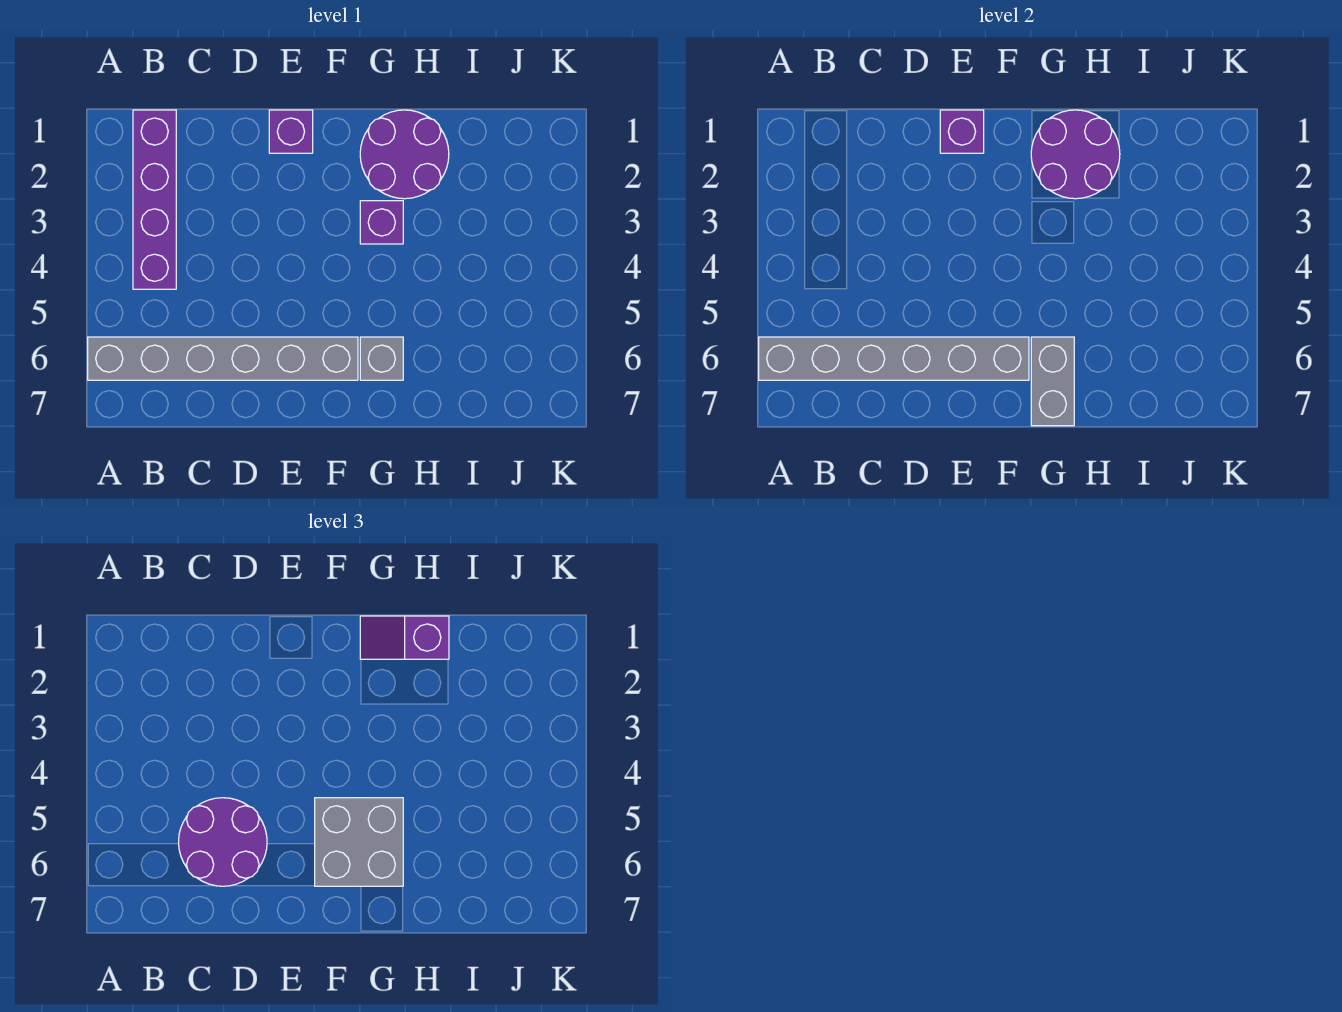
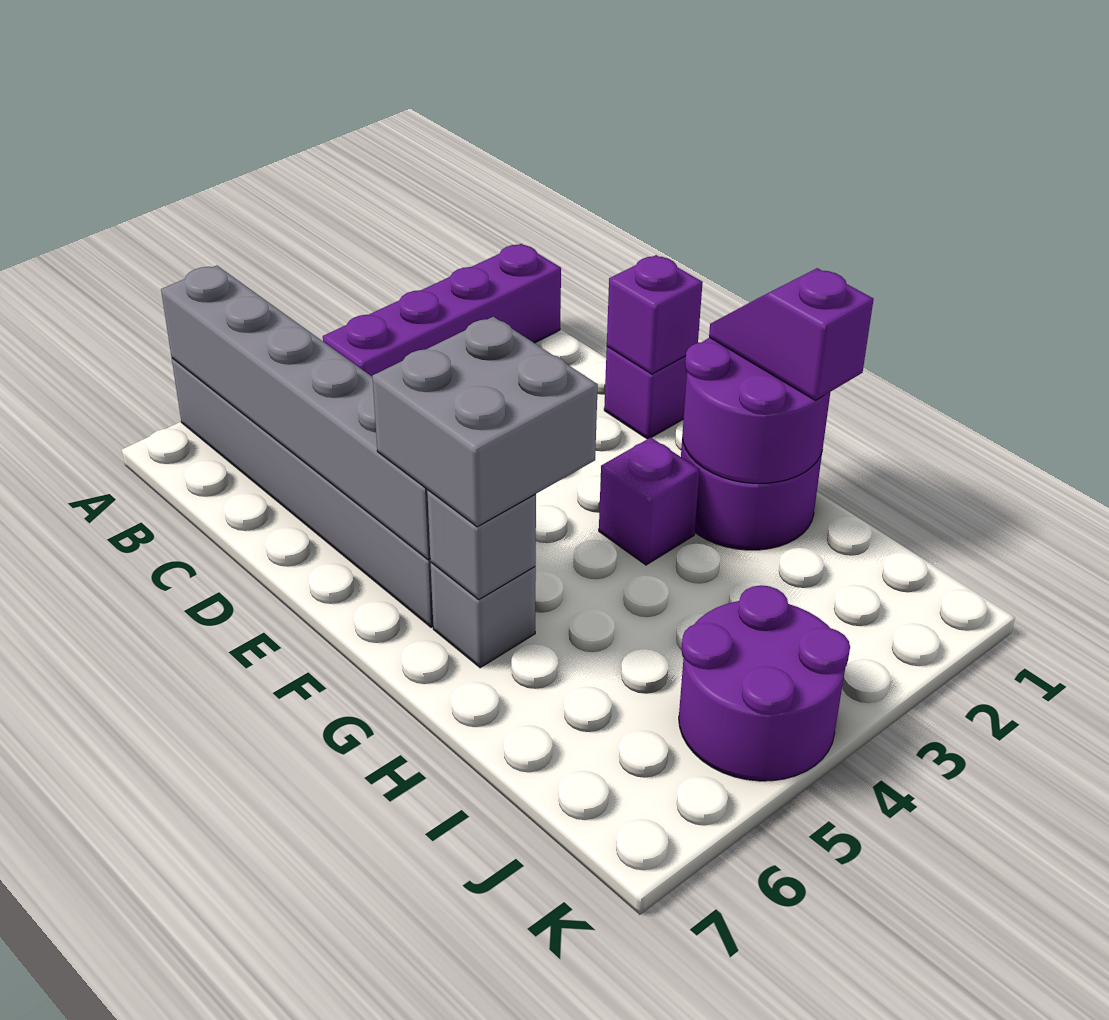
purple round brick C5:D6 level 3 -> purple round brick J4:K5 level 1
grey brick G6:G7 level 2 -> grey brick G6 level 2

